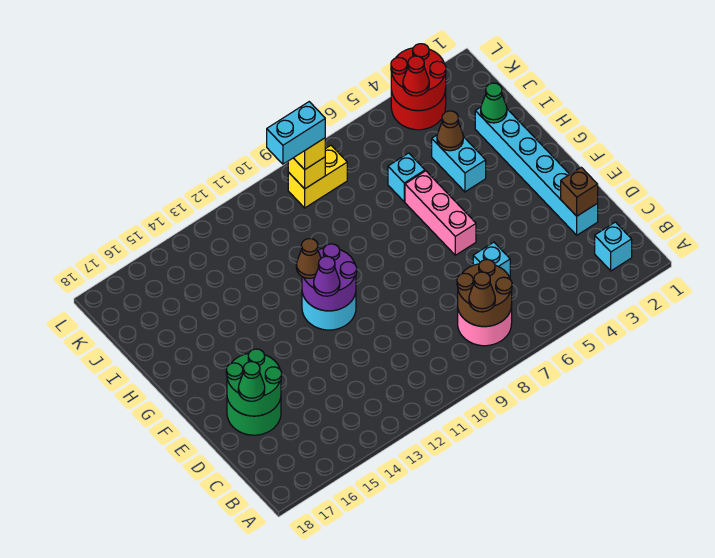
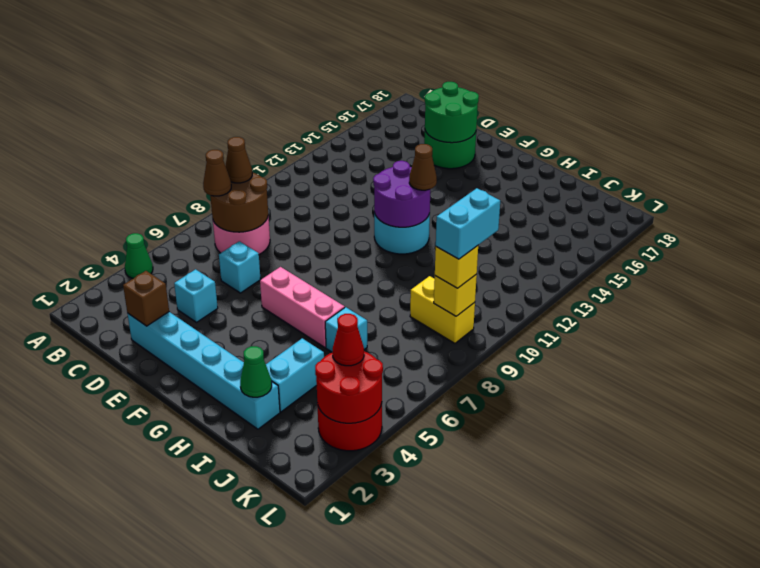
cyan brick B2 level 1 -> cyan brick D4 level 1
green cone D17 level 3 -> green cone A4 level 1
purple cone F12 level 3 -> none
cyan brick H4:I4 level 1 -> cyan brick I3:I4 level 1
brown cone I4 level 2 -> brown cone B7 level 3
yellow brick K8:K9 level 1 -> yellow brick J9:K9 level 1

